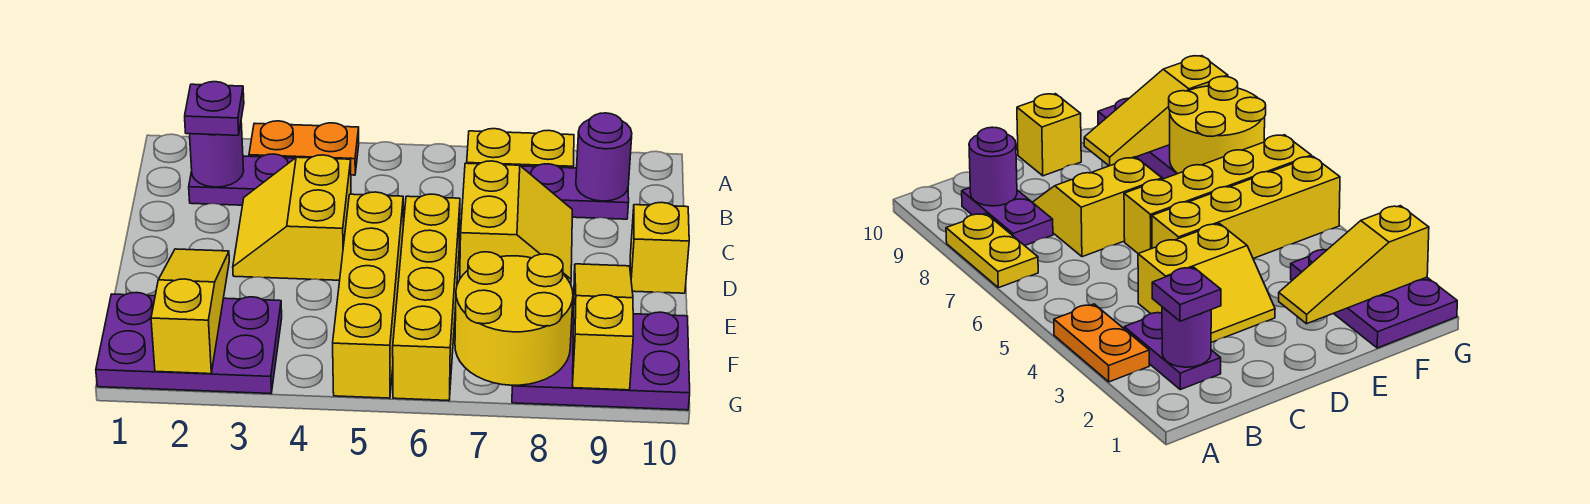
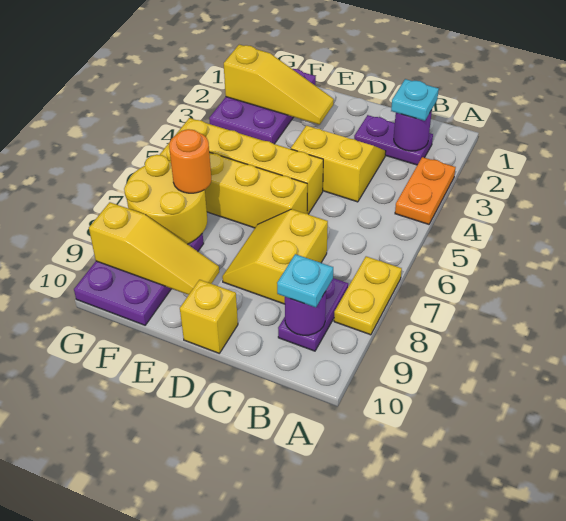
purple plate B2:B3 level 1 -> purple plate B2:C2 level 1
purple plate B2 level 3 -> cyan plate B2 level 3
none -> cyan plate B9 level 3
yellow slope C7:D8 level 1 top 7 -> yellow slope C7:D8 level 1 top C
none -> orange round brick F7 level 3

